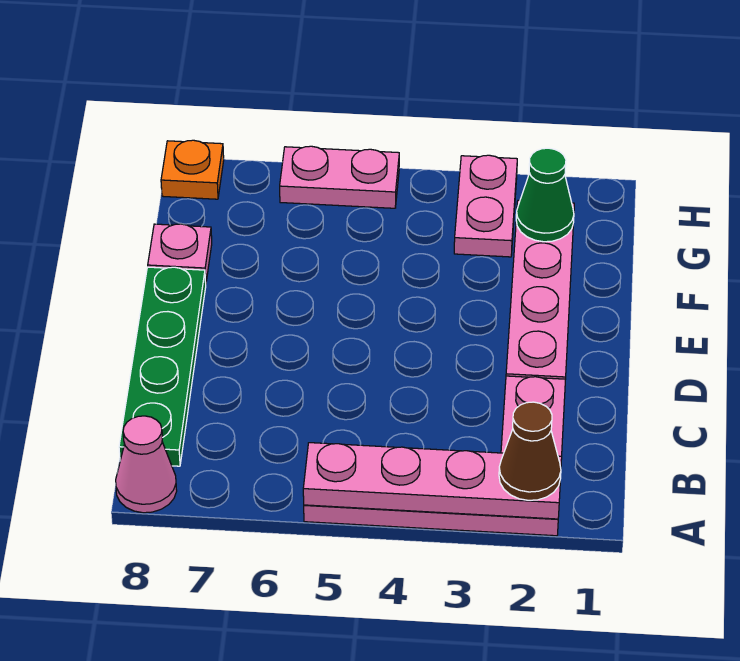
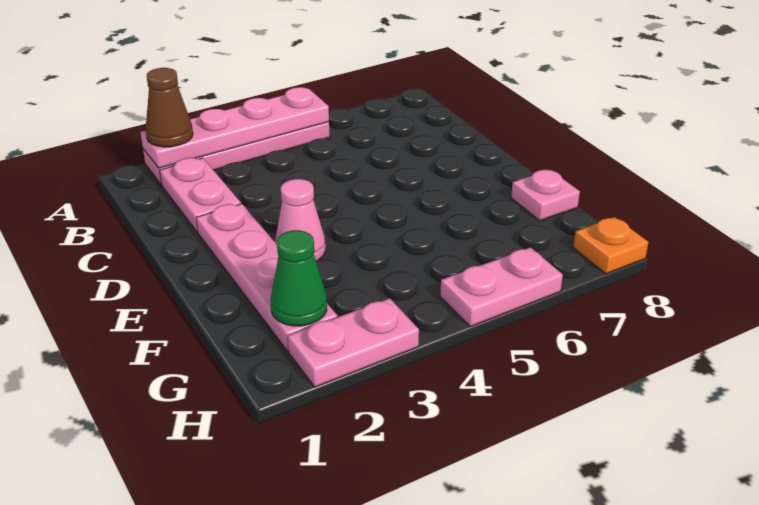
pink cone A8 level 1 -> pink cone E3 level 1
green plate B8:E8 level 1 -> none
pink plate G3:H3 level 1 -> pink plate H2:H3 level 1

